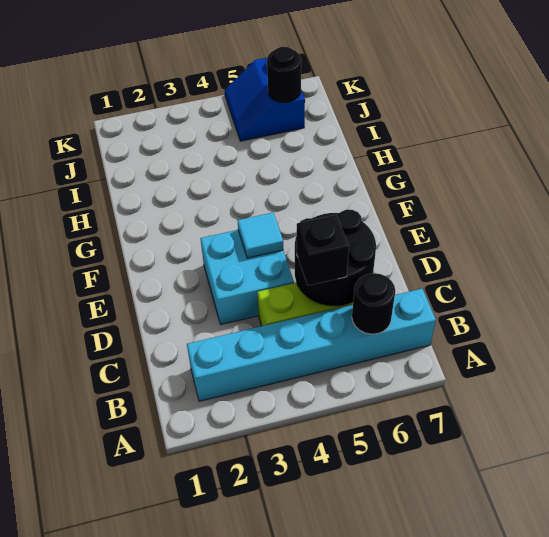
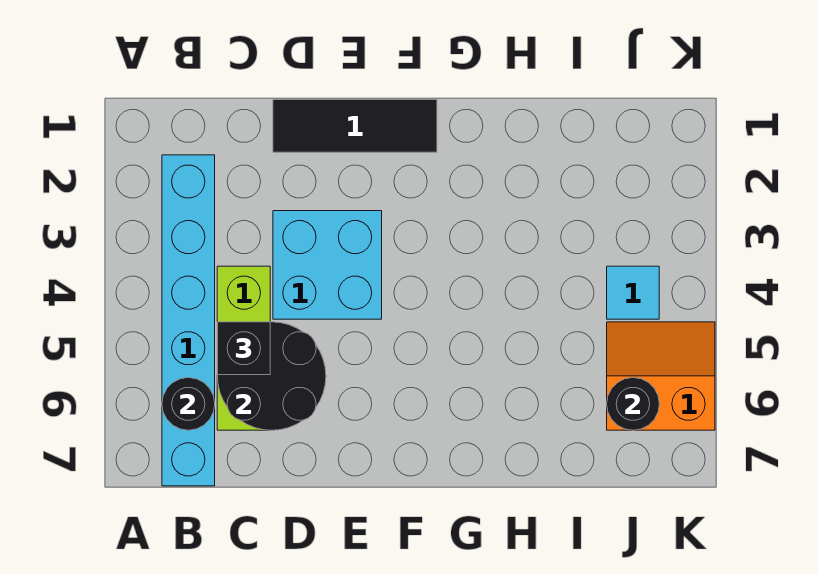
none -> black tile D1:F1 level 1
cyan tile E4 level 2 -> cyan tile J4 level 1
blue slope J5:K6 level 1 top 6 -> orange slope J5:K6 level 1 top 6

